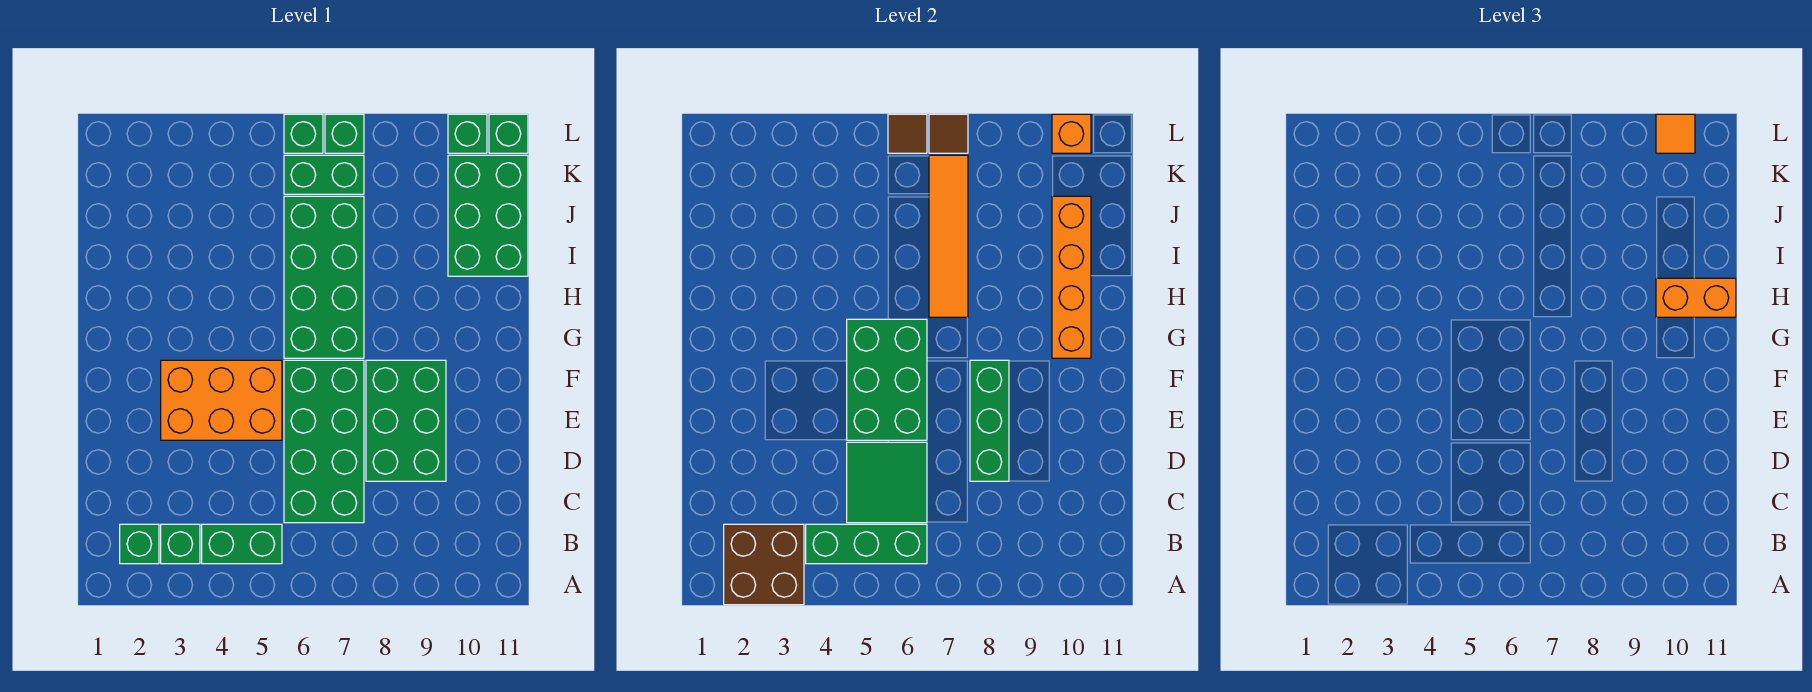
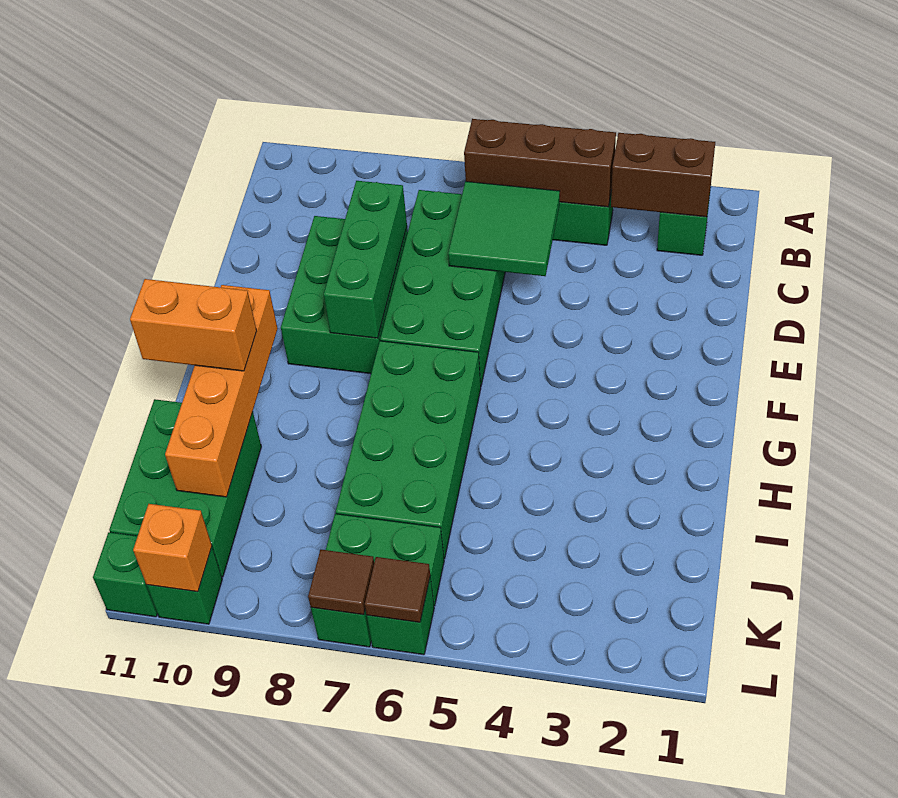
brown brick A2:B3 level 2 -> brown brick B2:B3 level 2
green brick B3 level 1 -> none
green brick B4:B6 level 2 -> brown brick B4:B6 level 2
orange brick E3:F5 level 1 -> none
green brick E5:G6 level 2 -> none
orange tile H7:K7 level 2 -> none
orange tile L10 level 3 -> none

